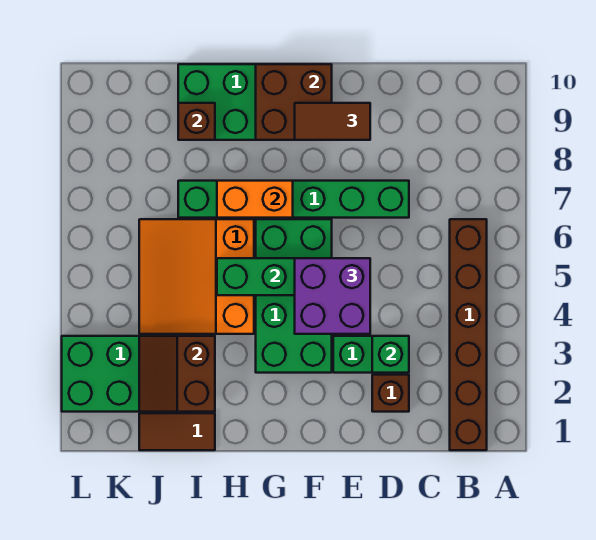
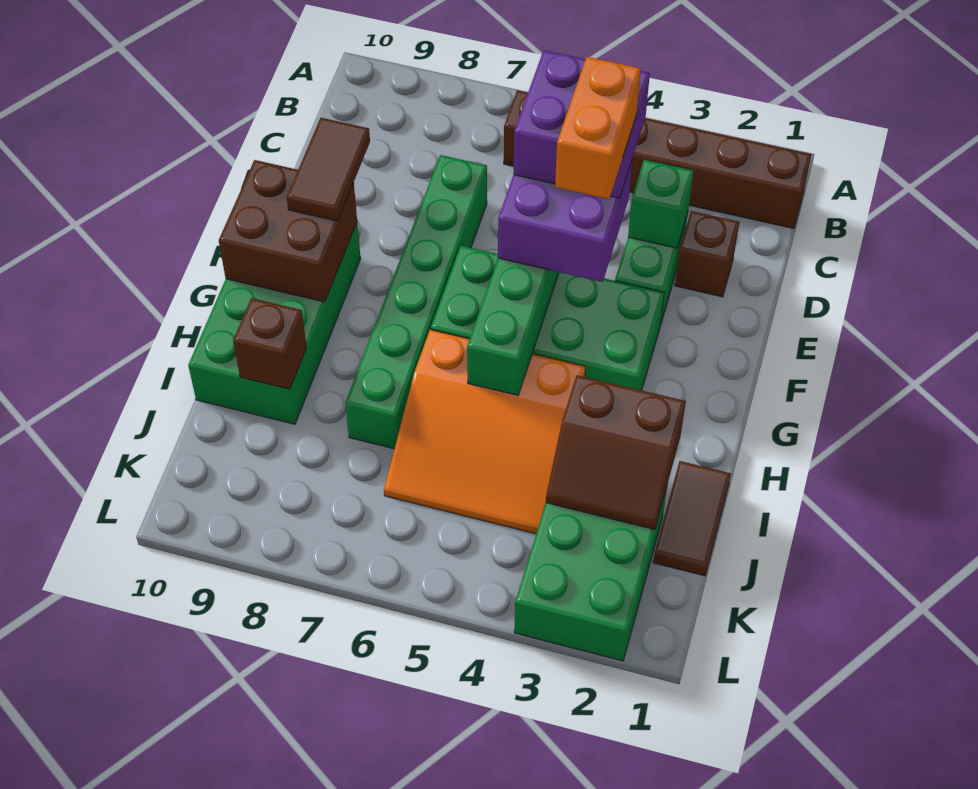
none -> purple brick D4:E5 level 4
orange brick G7:H7 level 2 -> orange brick E4:F4 level 5

